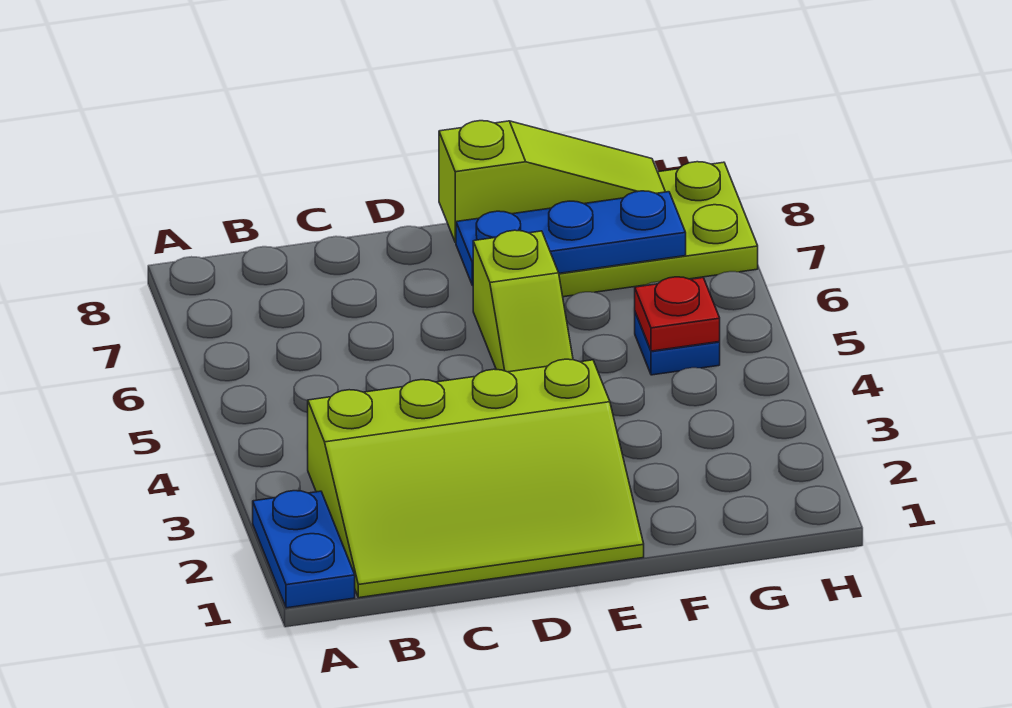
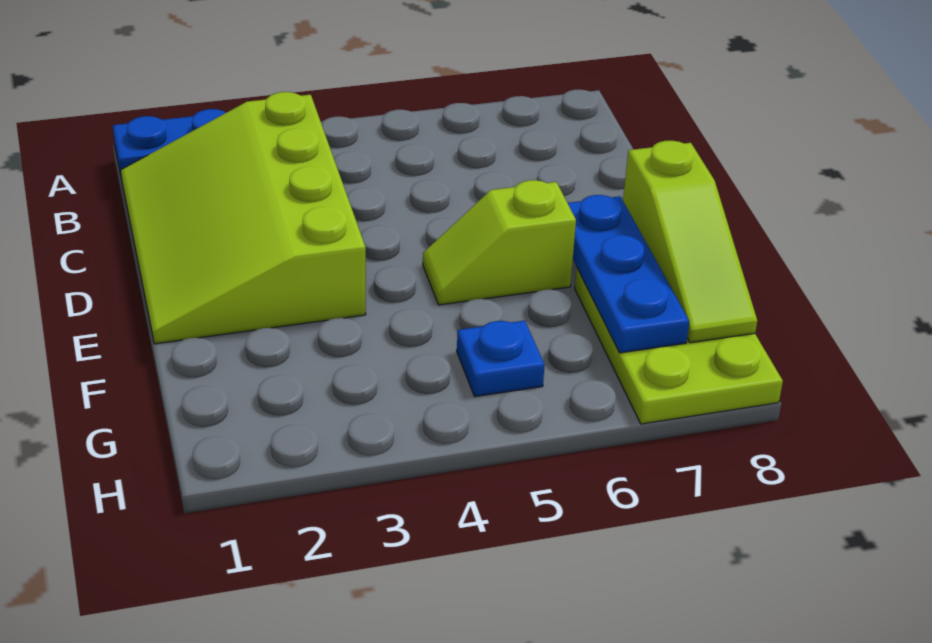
red plate G5 level 2 -> none

